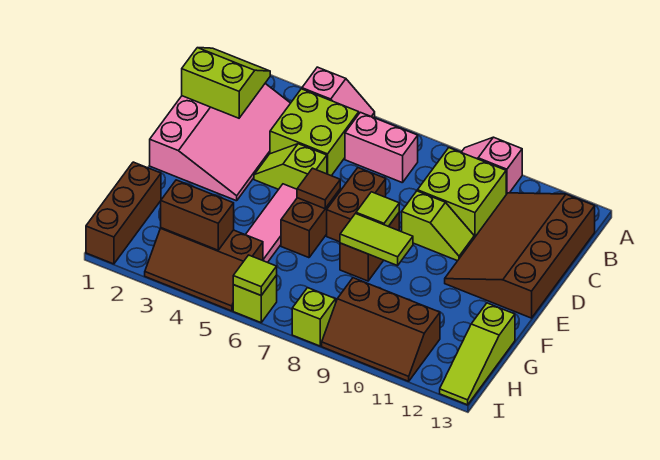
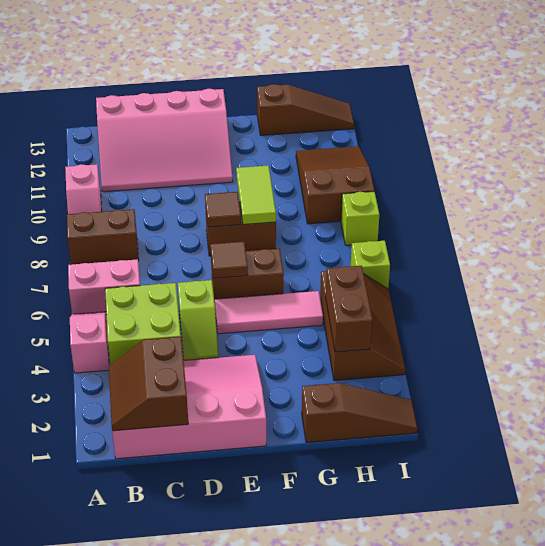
lime slope B1:C2 level 2 top C -> brown slope B1:C2 level 2 top C
pink brick B6:B7 level 1 -> pink brick A6:B6 level 1
lime brick B9:C10 level 1 -> none
brown slope B11:E13 level 1 top 13 -> pink slope B11:E13 level 1 top 13
brown brick D7:E7 level 1 -> brown brick A8:B8 level 1
lime slope D9:D10 level 1 top 9 -> none
lime tile E8 level 2 -> brown tile E8 level 2
brown brick G1:I1 level 1 -> brown slope G1:I1 level 1 top G
lime slope G13:I13 level 1 top G -> brown slope G13:I13 level 1 top G
brown slope H9:I11 level 1 top H -> brown slope H9:I11 level 1 top 9
lime tile I6 level 2 -> none

